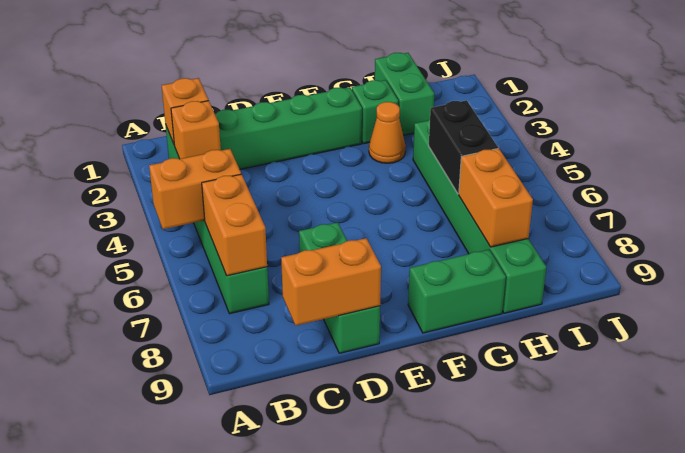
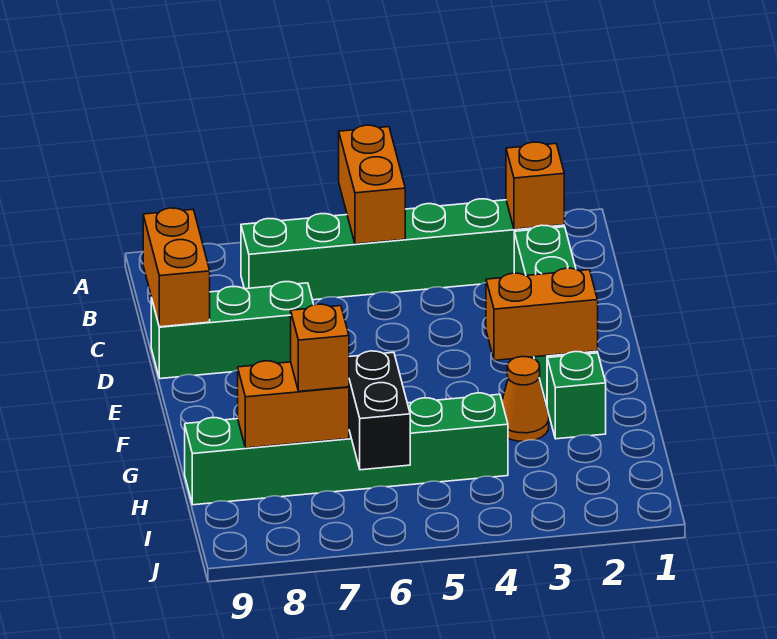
orange brick B3 level 2 -> orange brick H7 level 3
orange brick B6:B7 level 2 -> orange brick F2:F3 level 2
green brick F9:G9 level 1 -> none
green brick H1:H2 level 1 -> none
black brick H5:H6 level 2 -> black brick H6:I6 level 2

